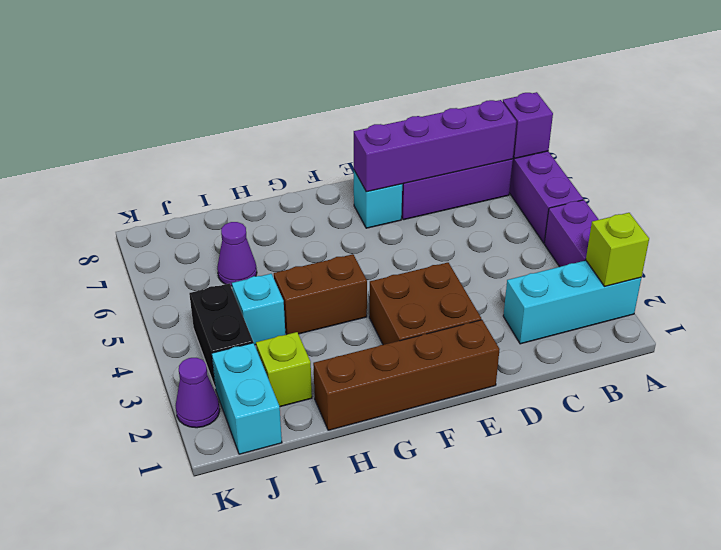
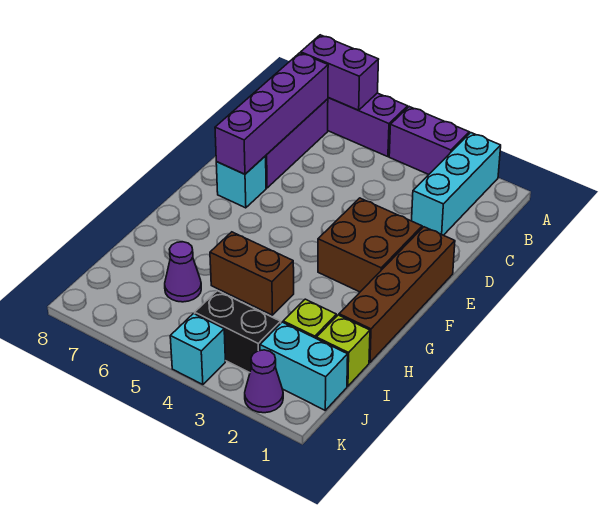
lime brick A2 level 2 -> lime brick I1 level 1
purple brick A7 level 2 -> purple brick A6:A7 level 2
brown brick G4:H4 level 1 -> brown brick H4:H5 level 1
cyan brick I4 level 1 -> cyan brick K4 level 1

